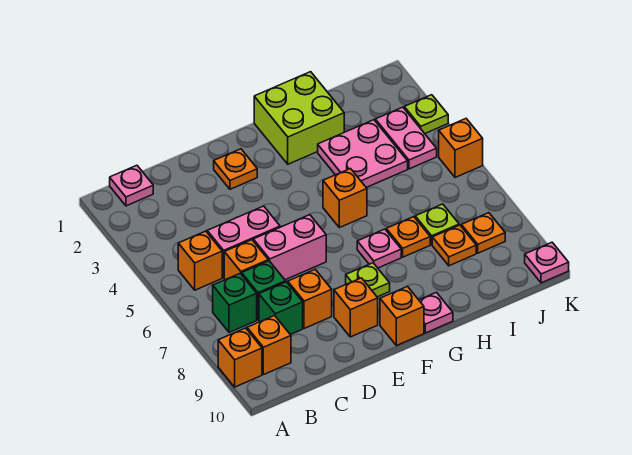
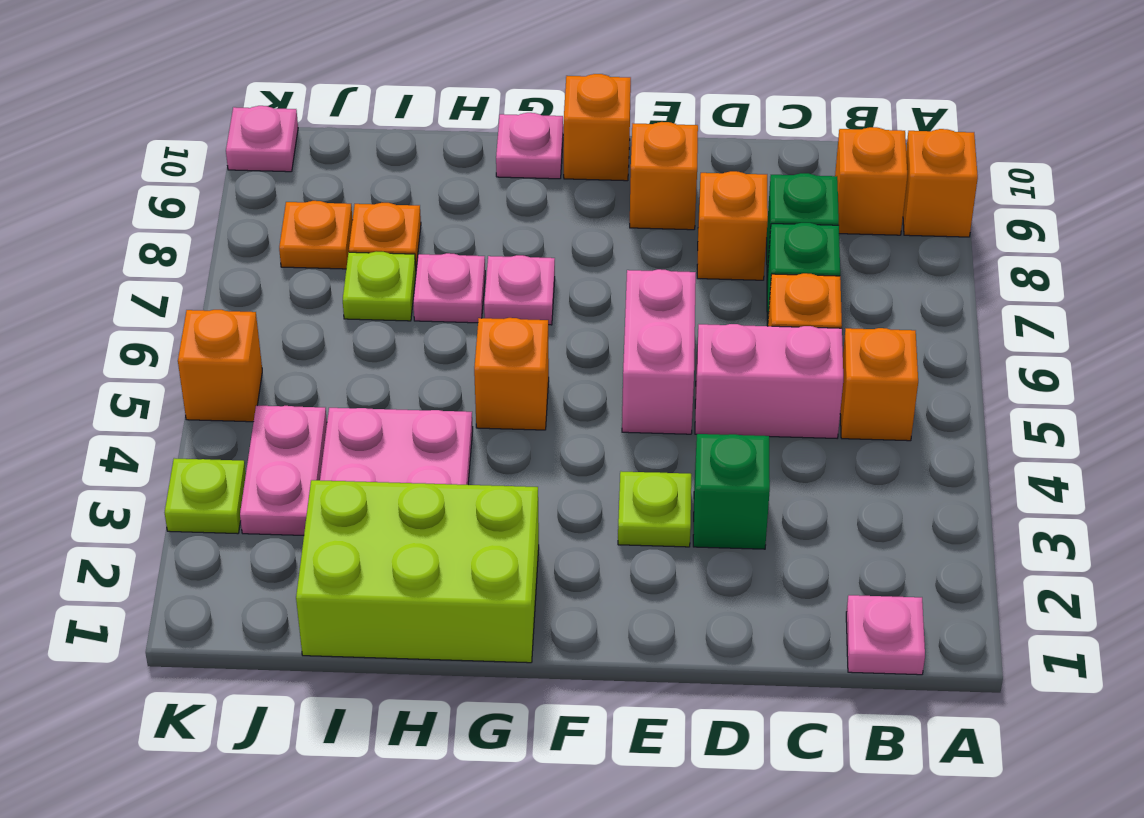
green brick B7 level 1 -> green brick D3 level 1
pink brick D6:E6 level 1 -> pink brick E5:E6 level 1
orange plate E2 level 1 -> none
lime plate F8 level 1 -> lime plate E3 level 1
lime brick G1:H2 level 1 -> lime brick G1:I2 level 1
orange plate H7 level 1 -> pink plate H7 level 1

